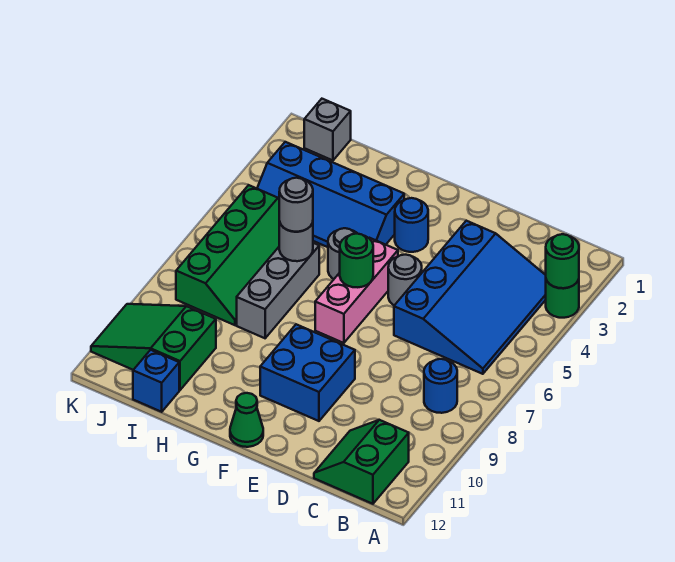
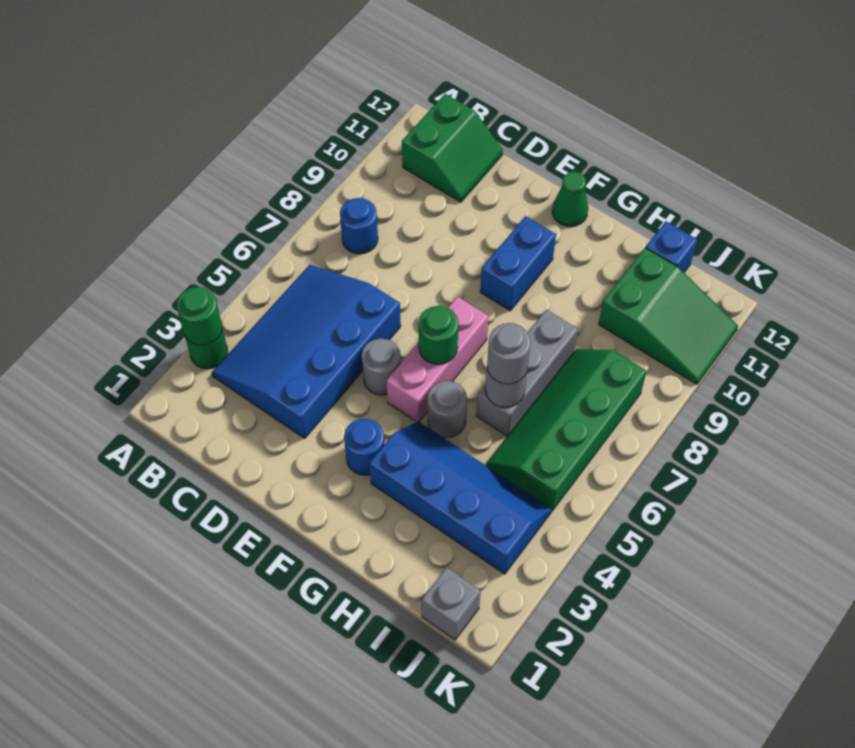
blue brick E9:F10 level 1 -> blue brick F9:F10 level 1

